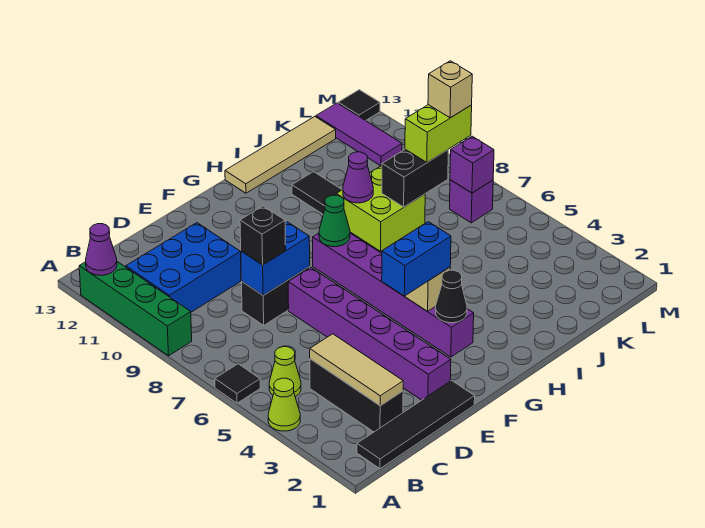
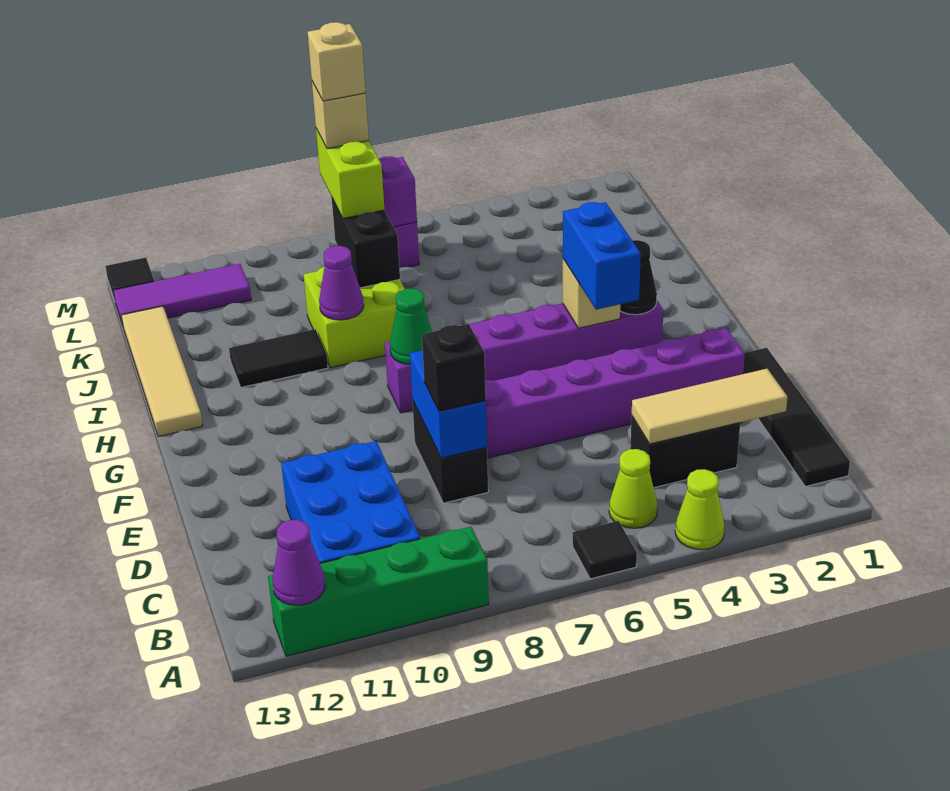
black brick C2:C4 level 1 -> black brick C3:C4 level 1
none -> tan brick L8 level 5

